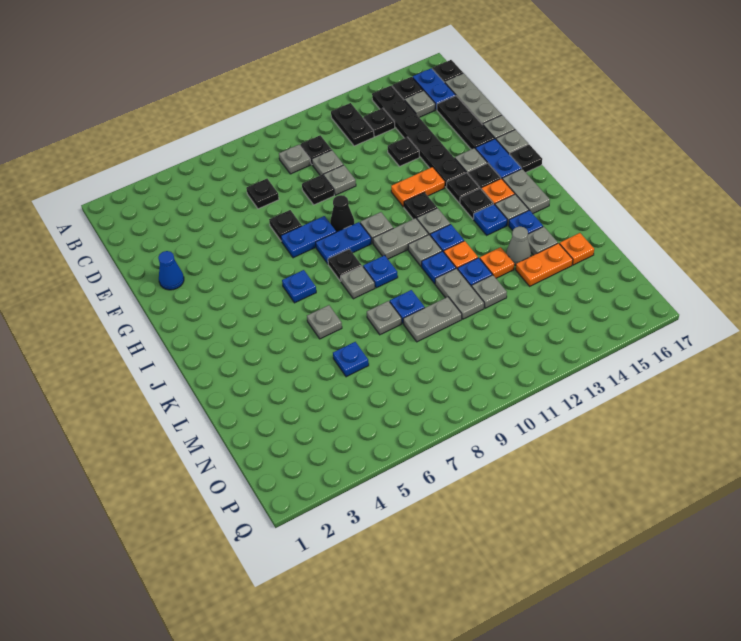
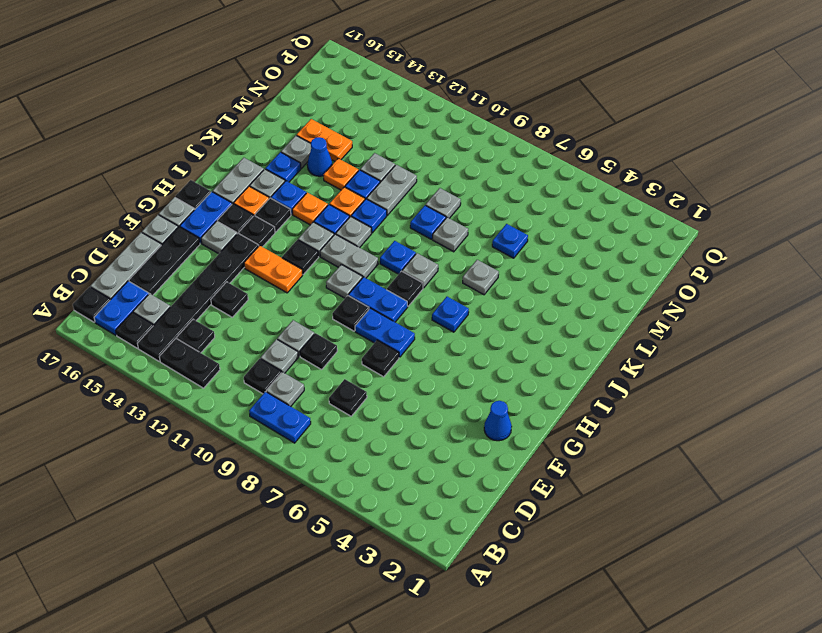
none -> blue plate B8:B9 level 1
black plate B12:C12 level 1 -> black plate B12:B13 level 1
black cone G9 level 1 -> black plate G9 level 1
grey cone L14 level 1 -> blue cone L14 level 1
grey plate M9:M10 level 1 -> grey plate M9 level 1
orange plate M16 level 1 -> orange plate J13 level 1

